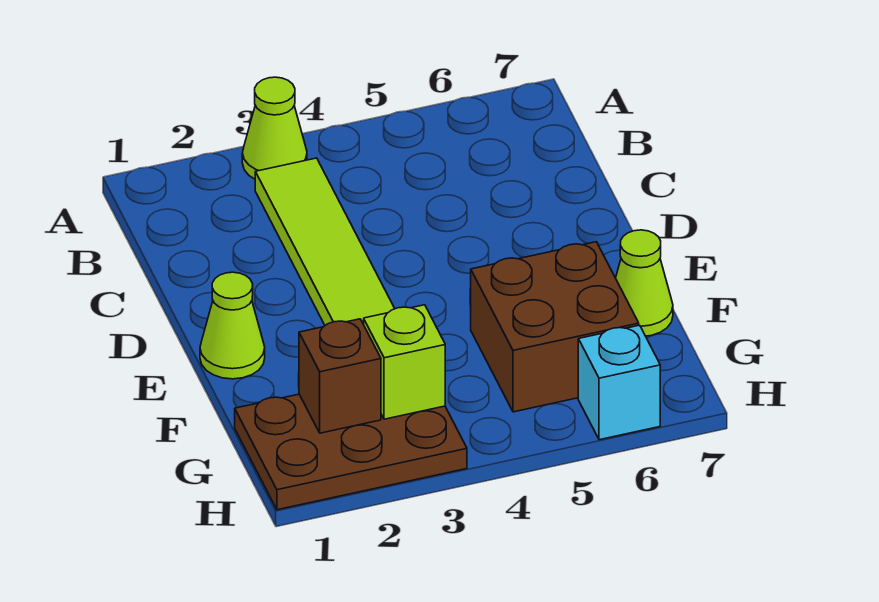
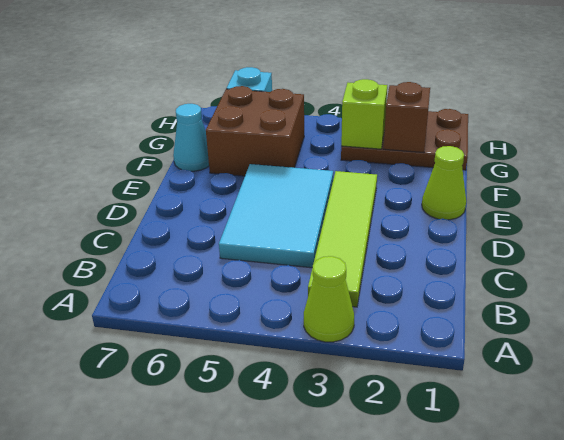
none -> cyan tile C4:E5 level 1
lime cone F7 level 1 -> cyan cone F7 level 1

